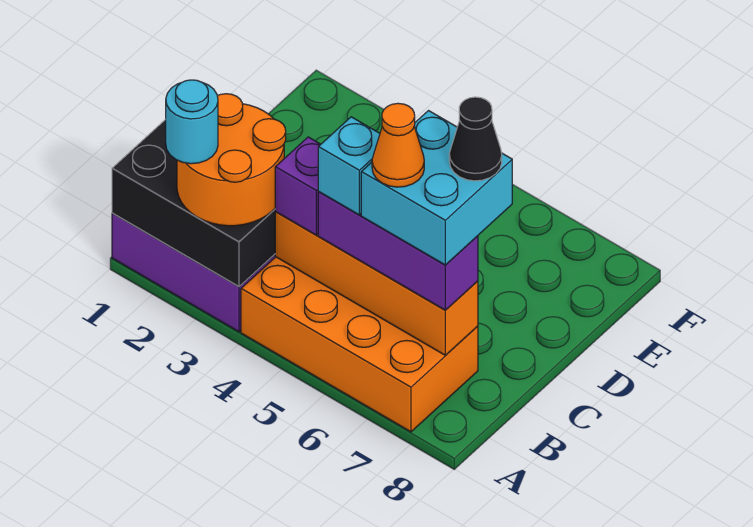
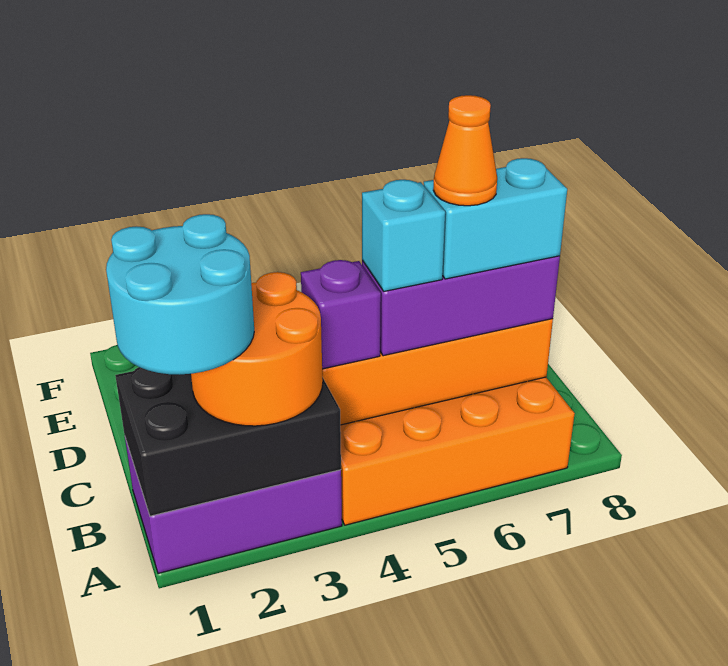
cyan round brick A2 level 4 -> cyan round brick A1:B2 level 4
cyan brick B6:C7 level 4 -> cyan brick B6:B7 level 4
black cone C7 level 5 -> none

